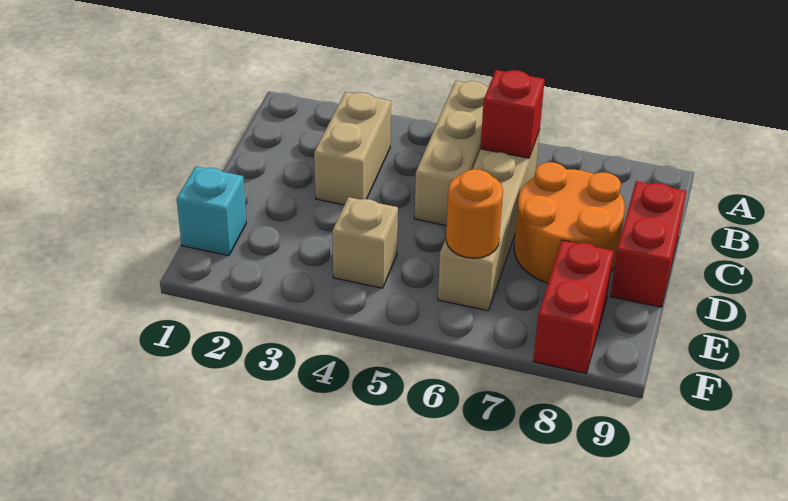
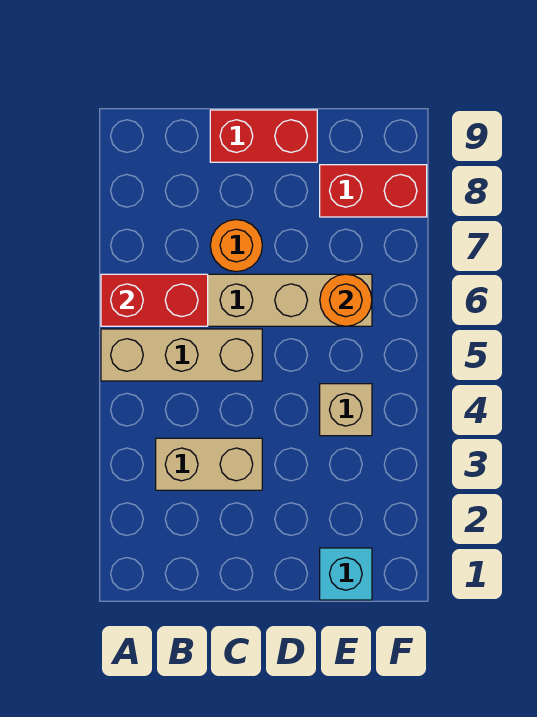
red brick B6 level 2 -> red brick A6:B6 level 2
orange round brick C7:D8 level 1 -> orange round brick C7 level 1

